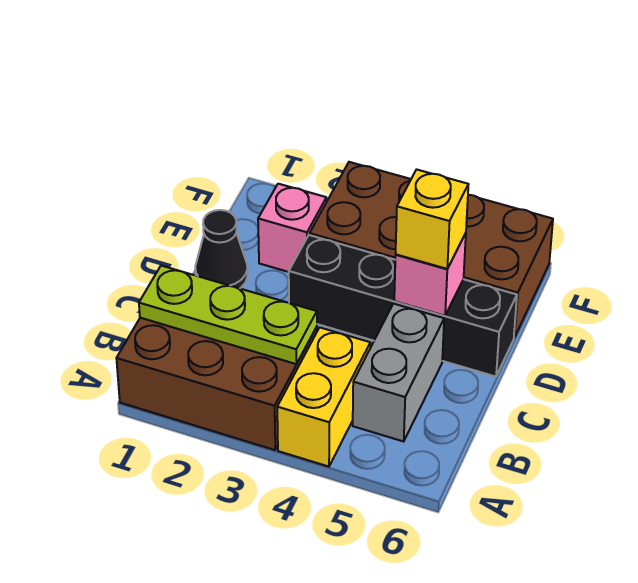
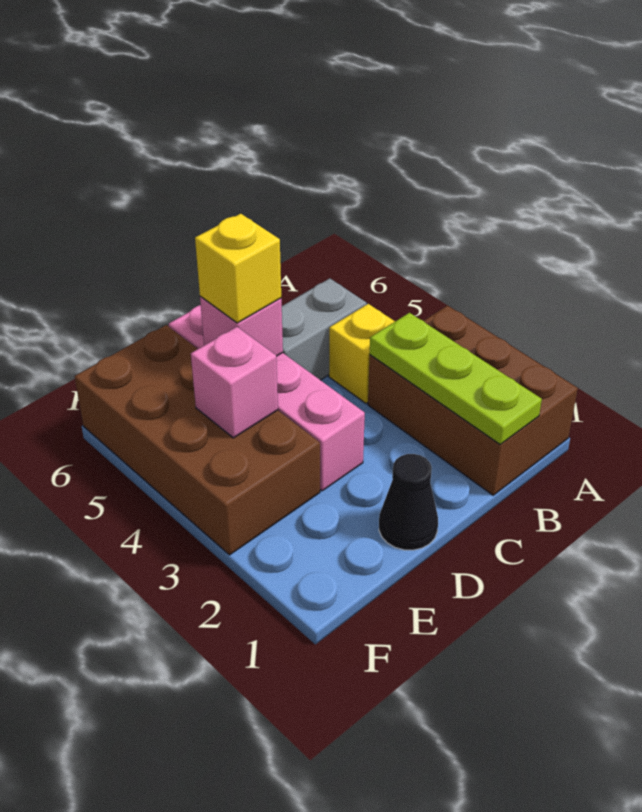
yellow brick A4:B4 level 1 -> yellow brick B4 level 1
black brick D3:D6 level 1 -> pink brick D3:D6 level 1
pink brick E2 level 1 -> pink brick E4 level 2

